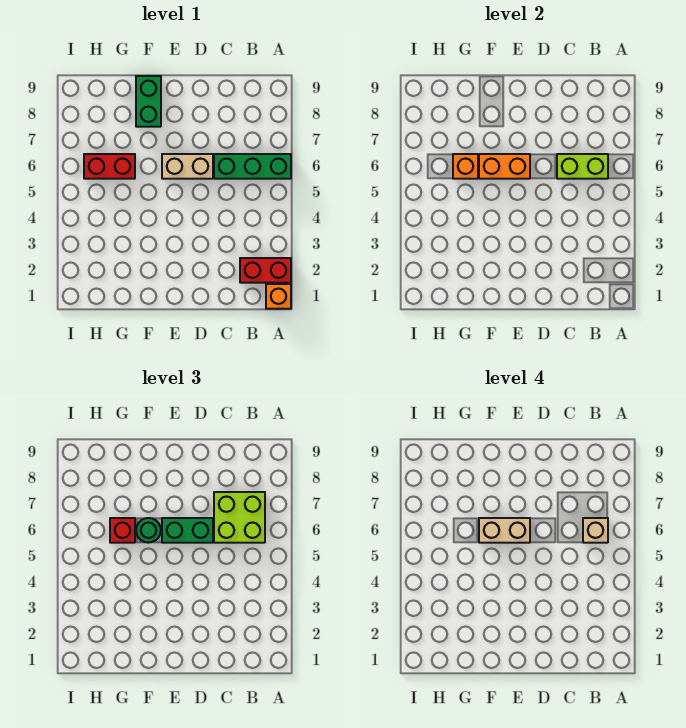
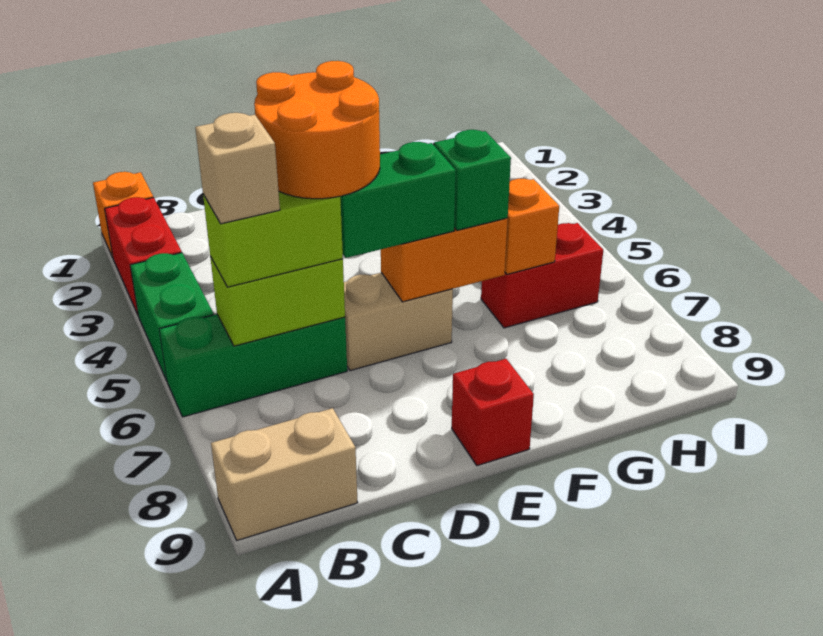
red brick A2:B2 level 1 -> red brick A2:A3 level 1
lime brick B6:C7 level 3 -> lime brick B6:C6 level 3
none -> orange round brick C5:D6 level 4
tan brick E6:F6 level 4 -> tan brick A9:B9 level 1
green round brick F6 level 3 -> green brick F6 level 3
green brick F8:F9 level 1 -> green brick A4:A5 level 1
red brick G6 level 3 -> red brick E9 level 1

